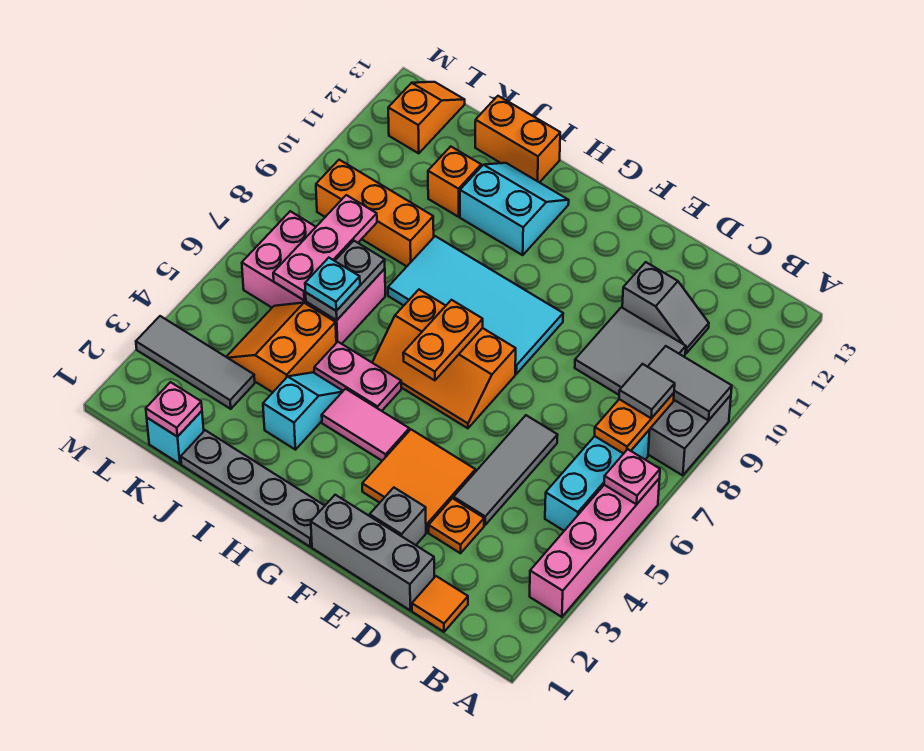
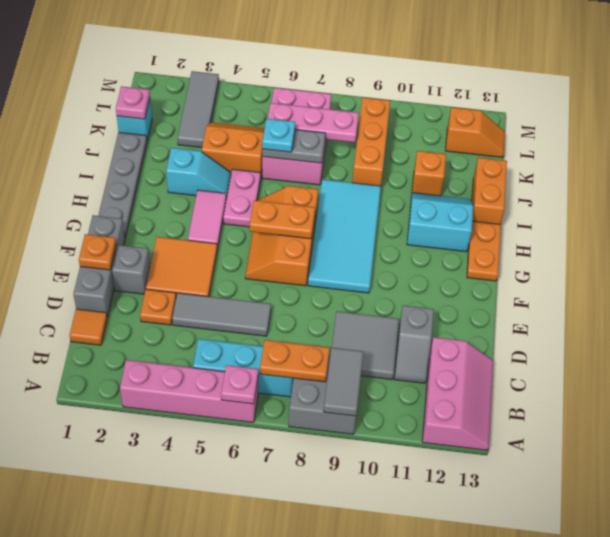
none -> pink slope A12:C13 level 1 top 12
grey tile B8 level 3 -> none
none -> orange plate E1 level 2
none -> orange plate G13:H13 level 1
cyan slope H11:I12 level 1 top 11 -> cyan slope H11:I12 level 1 top H

